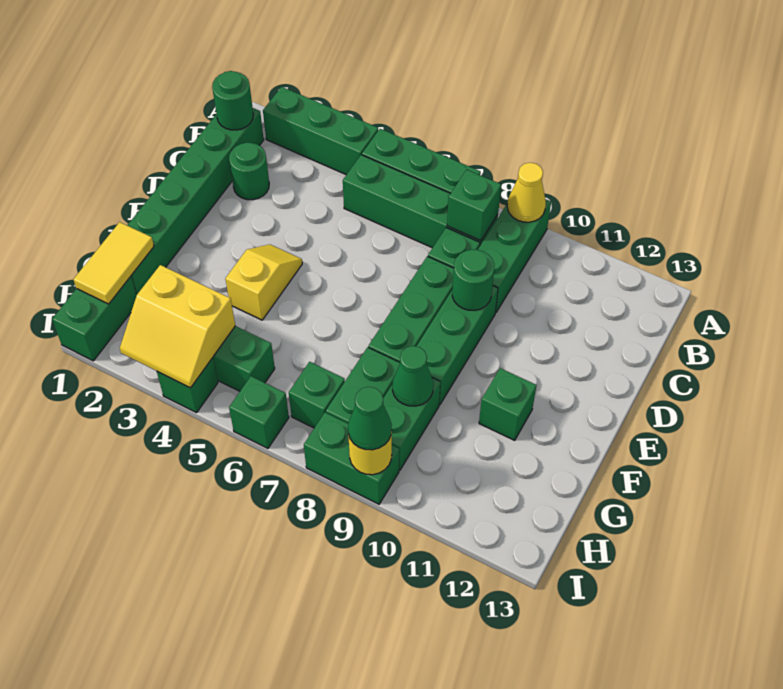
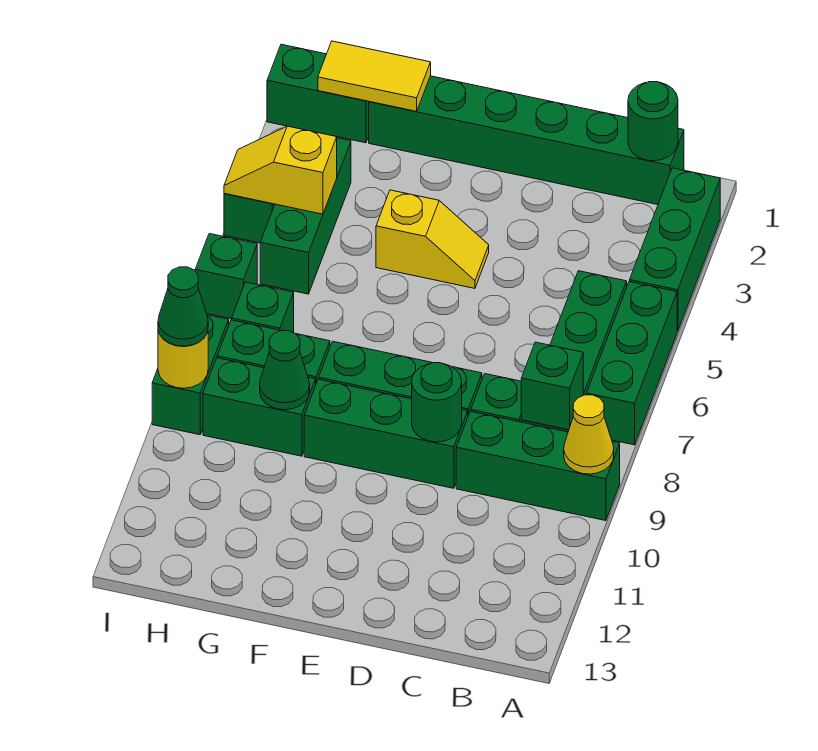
green round brick C2 level 1 -> none
green brick F11 level 1 -> none
yellow slope H3:I4 level 2 top H -> yellow slope H4:I4 level 2 top H

